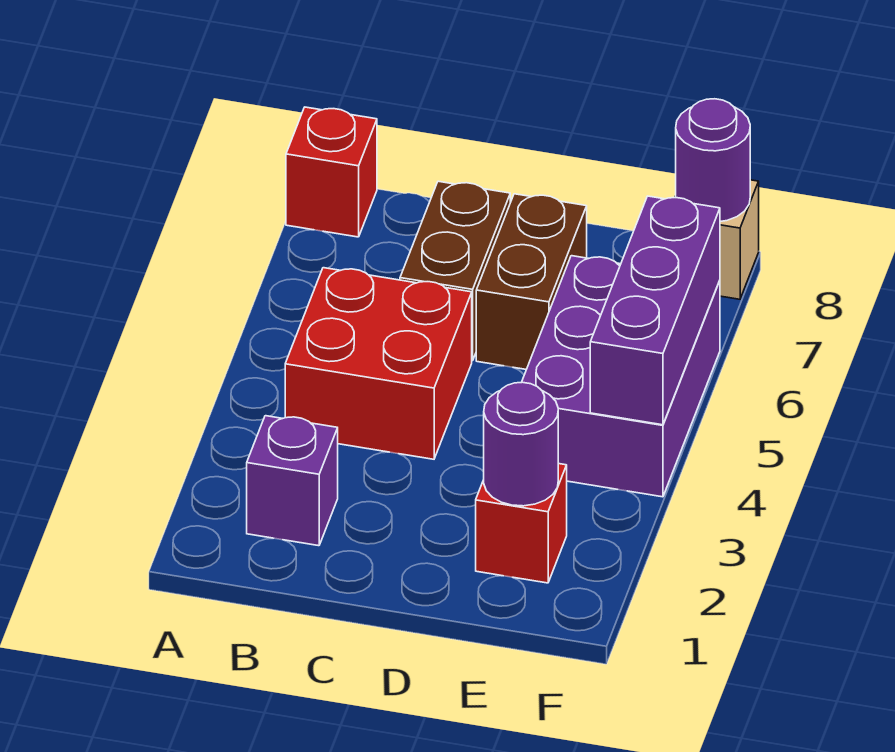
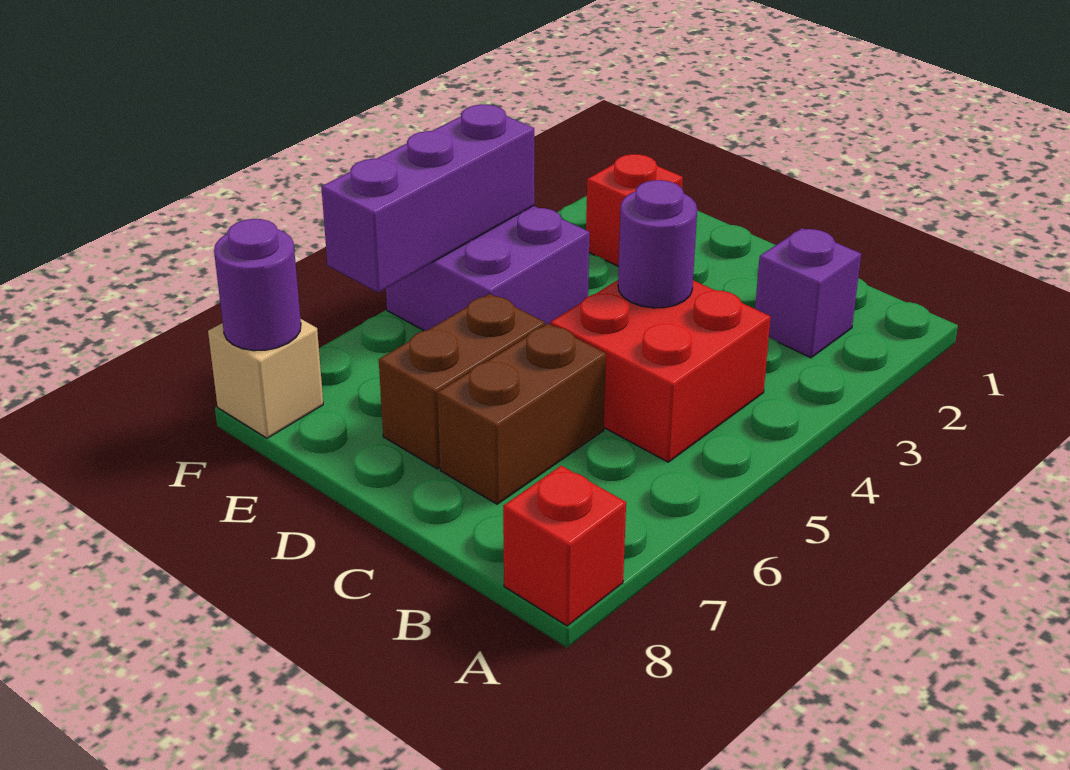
purple round brick E2 level 2 -> purple round brick C4 level 2
purple brick E4:F6 level 1 -> purple brick E4:F5 level 1

